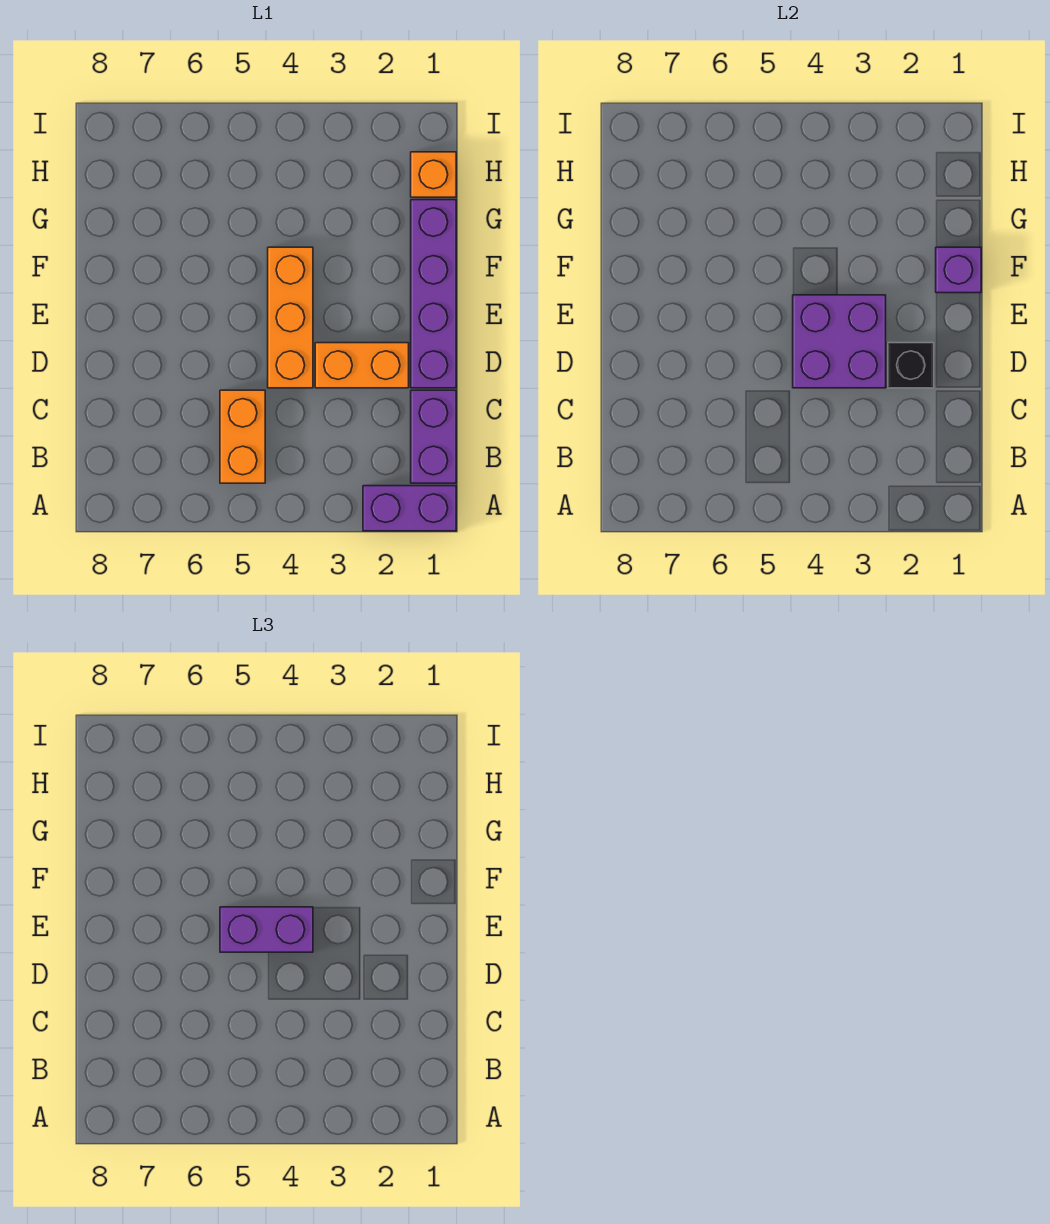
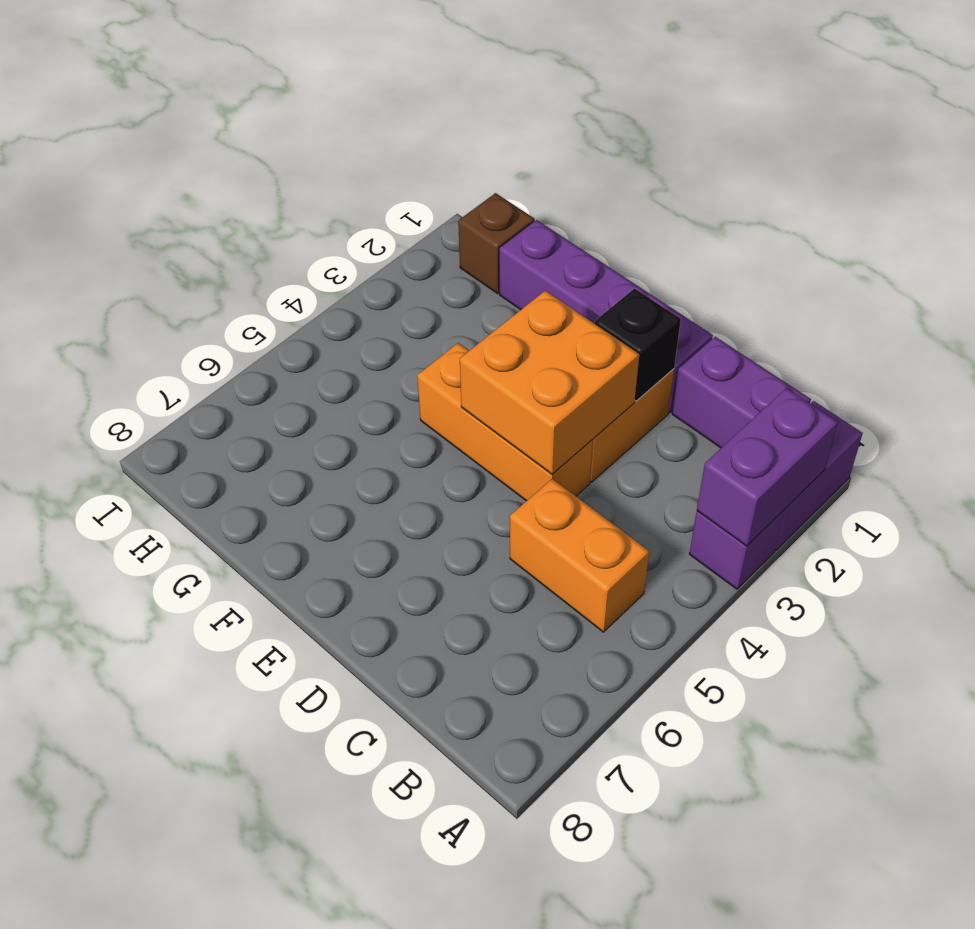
purple brick D3:E4 level 2 -> orange brick D3:E4 level 2
purple brick E4:E5 level 3 -> purple brick A2:A3 level 2
purple brick F1 level 2 -> purple brick A3 level 1
orange brick H1 level 1 -> brown brick H1 level 1

